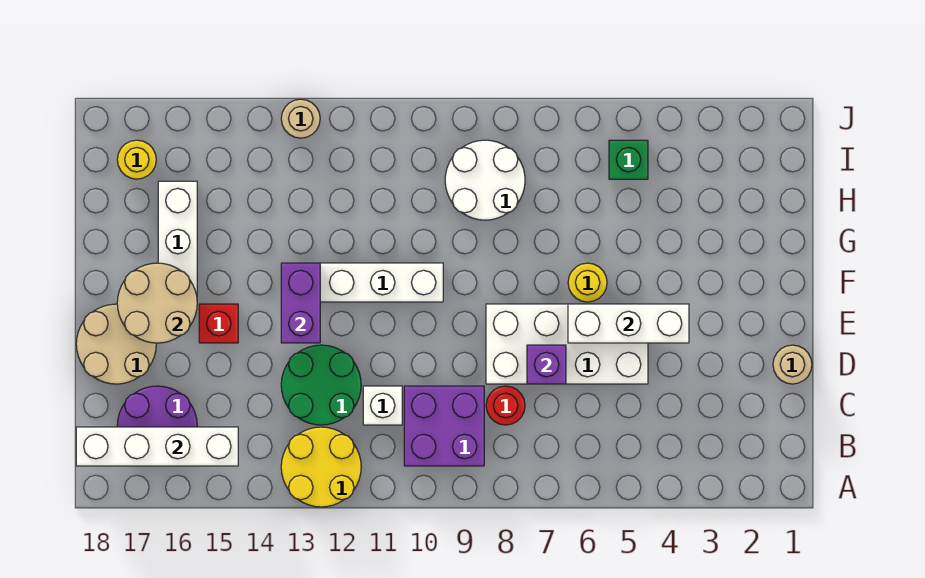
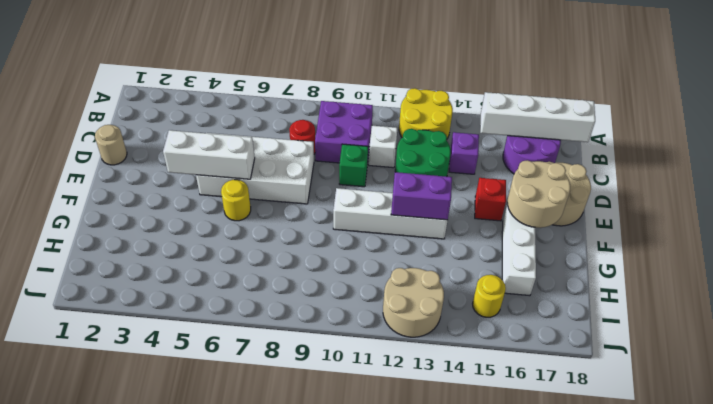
purple brick D7 level 2 -> purple brick C14 level 1
purple brick E13:F13 level 2 -> purple brick F12:F13 level 2
white round brick H8:I9 level 1 -> none
green brick I5 level 1 -> green brick D10 level 1
yellow round brick I17 level 1 -> yellow round brick I15 level 1
tan round brick J13 level 1 -> tan round brick I12:J13 level 1

